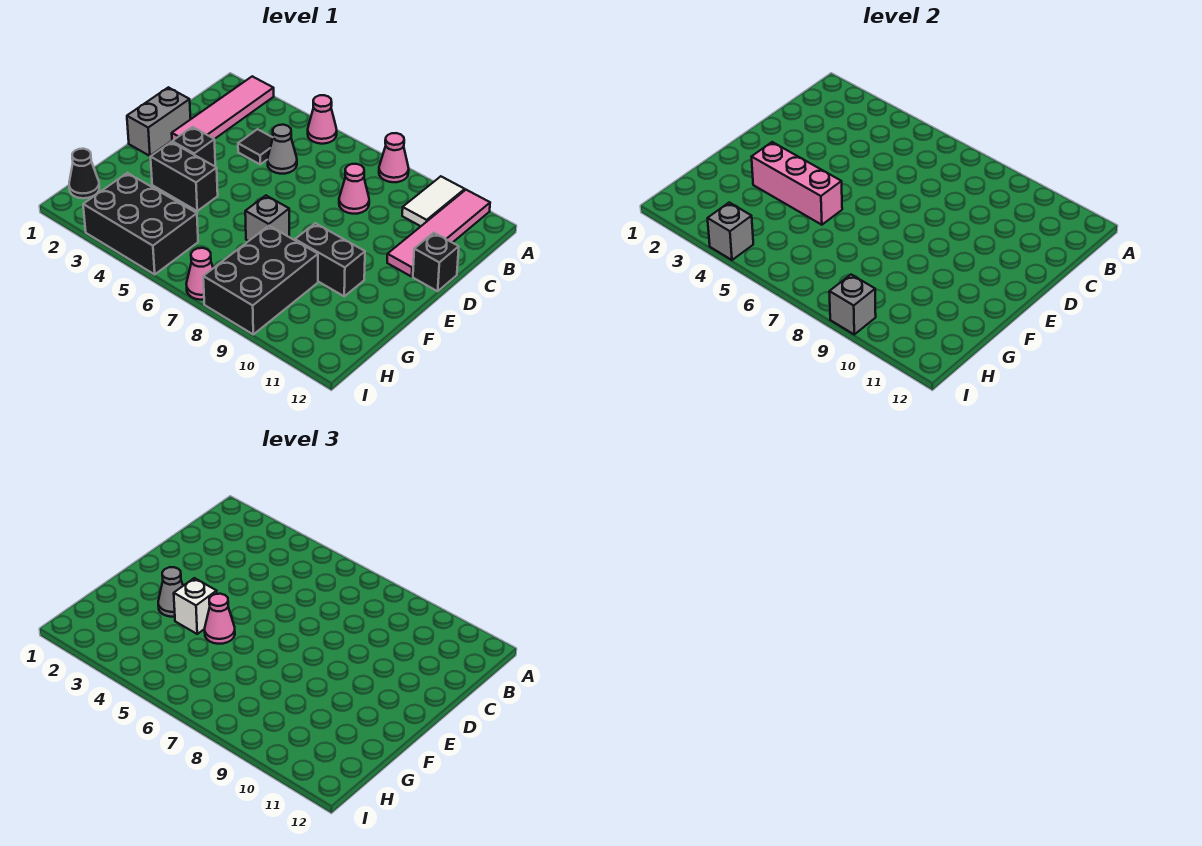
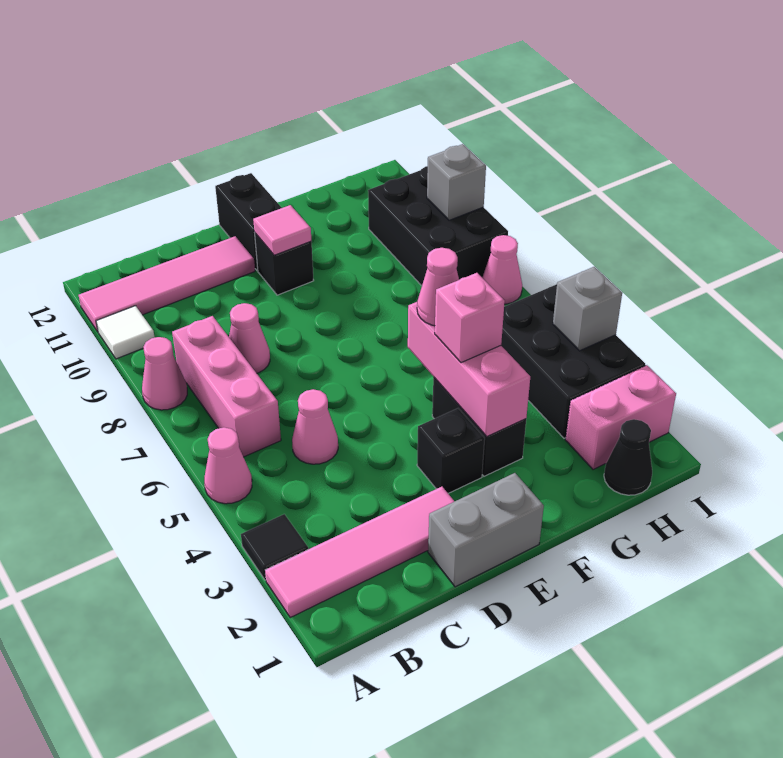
white tile A10:B10 level 1 -> white tile A10 level 1
none -> pink brick B6:B8 level 1
black tile C4 level 1 -> black tile A3 level 1
grey cone C5 level 1 -> pink cone C5 level 1
black brick D12 level 1 -> black brick E10 level 1
none -> pink tile E10 level 2
grey cone F3 level 3 -> none
white brick F4 level 3 -> pink brick F4 level 3
grey brick F7 level 1 -> none
black brick F9:F10 level 1 -> black brick E11:E12 level 1
black brick G8:I9 level 1 -> black brick H8:I10 level 1
none -> pink brick H2:I2 level 1

